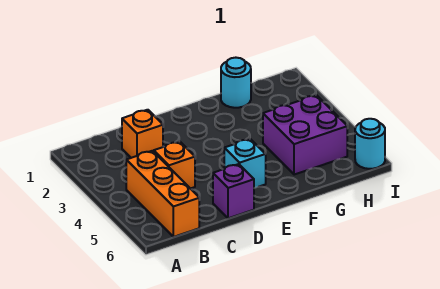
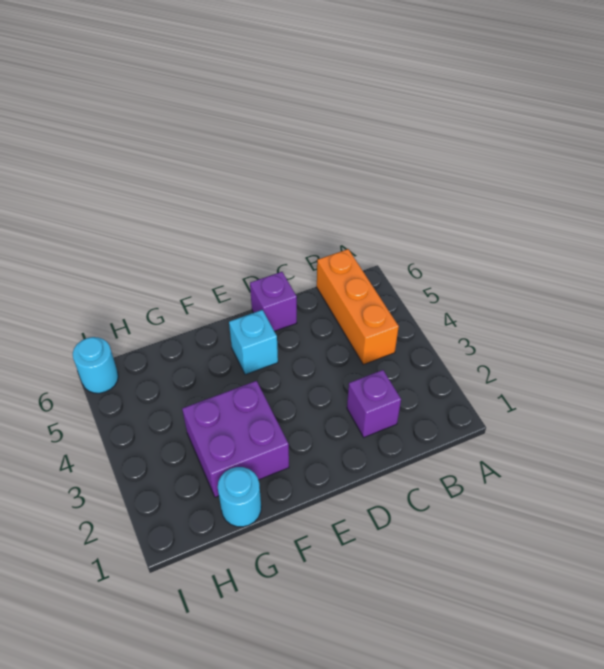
orange brick C2 level 1 -> purple brick C2 level 1
orange brick C4 level 1 -> none
purple brick G4:H5 level 1 -> purple brick F2:G3 level 1

